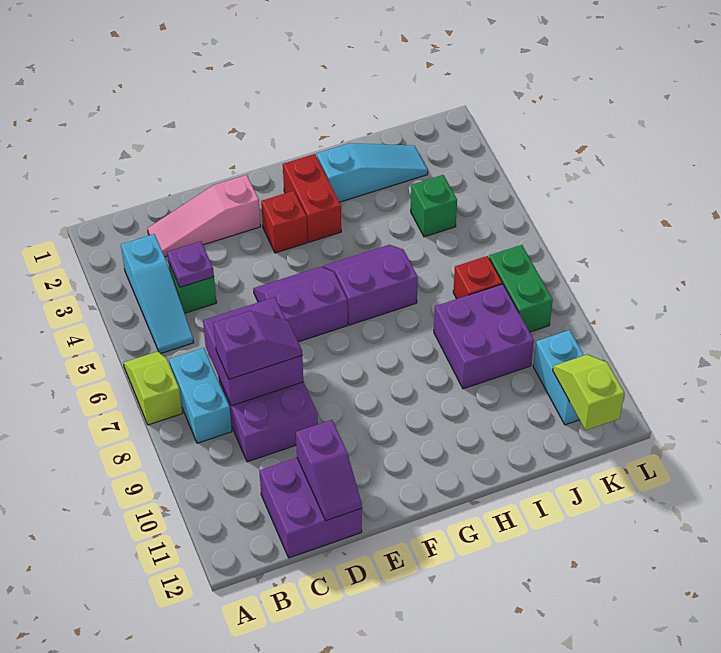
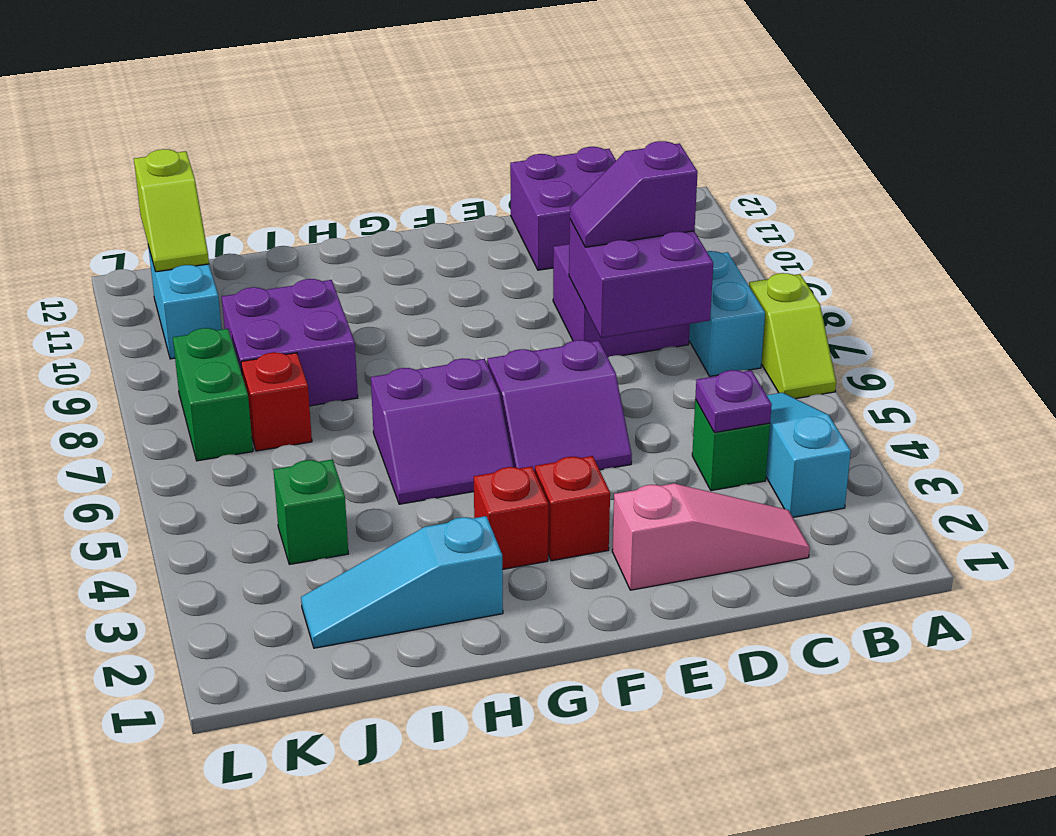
purple slope D11:D12 level 2 top 11 -> none
red brick G2:G3 level 1 -> red brick G3 level 1

